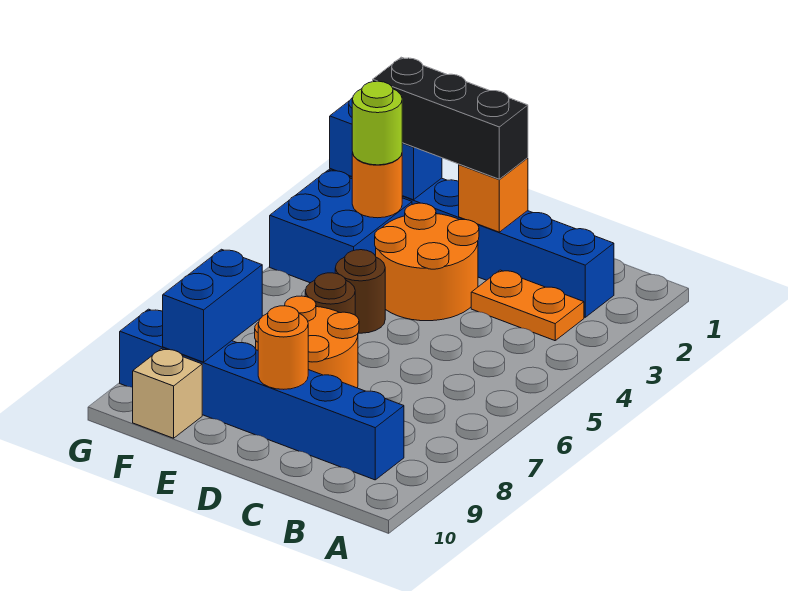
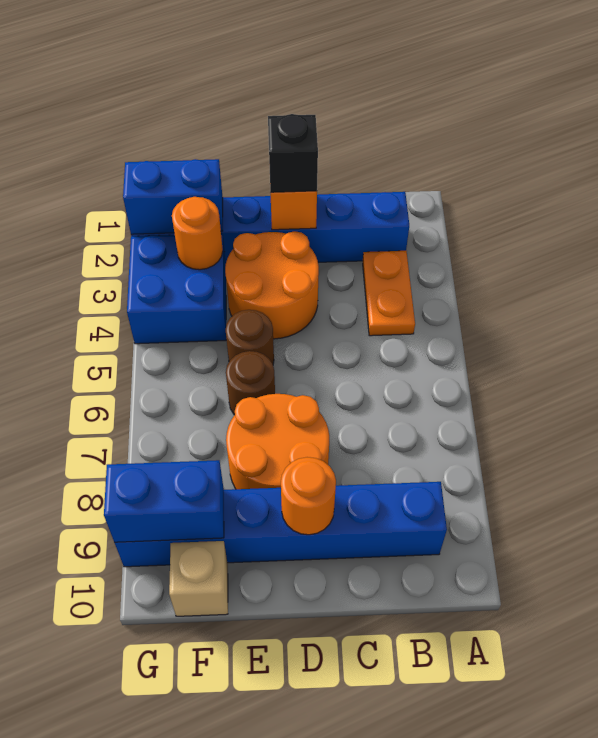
orange plate B3:C3 level 1 -> orange plate B3:B4 level 1
black brick D2:F2 level 3 -> black brick D2 level 3
lime round brick F3 level 3 -> none
blue brick F8:F9 level 2 -> blue brick F9:G9 level 2

